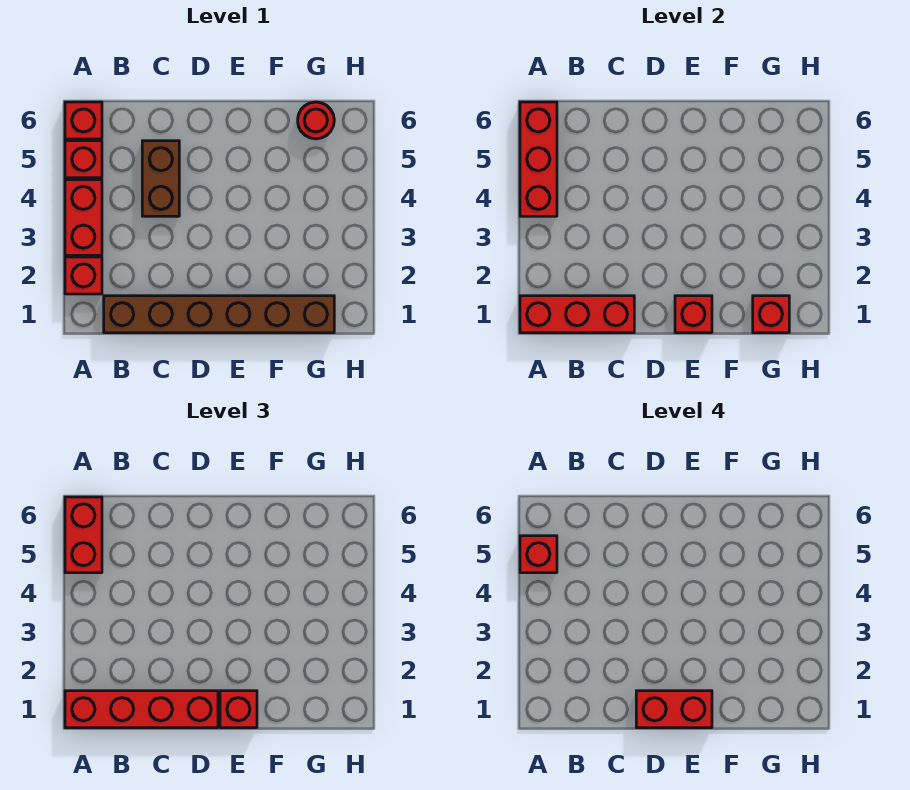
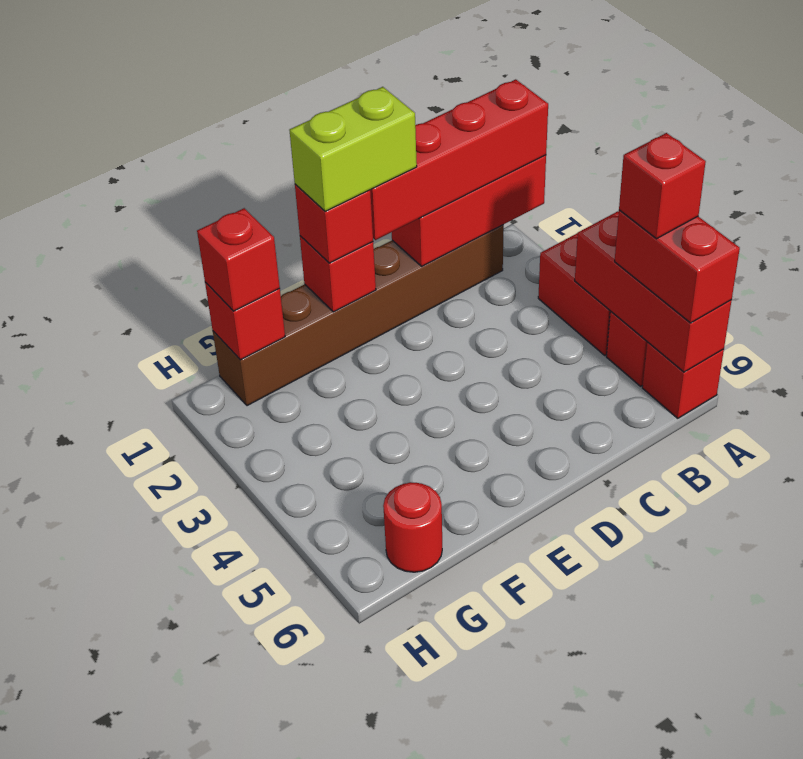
red brick A2 level 1 -> red brick G1 level 3
brown brick C4:C5 level 1 -> none
red brick D1:E1 level 4 -> lime brick D1:E1 level 4

